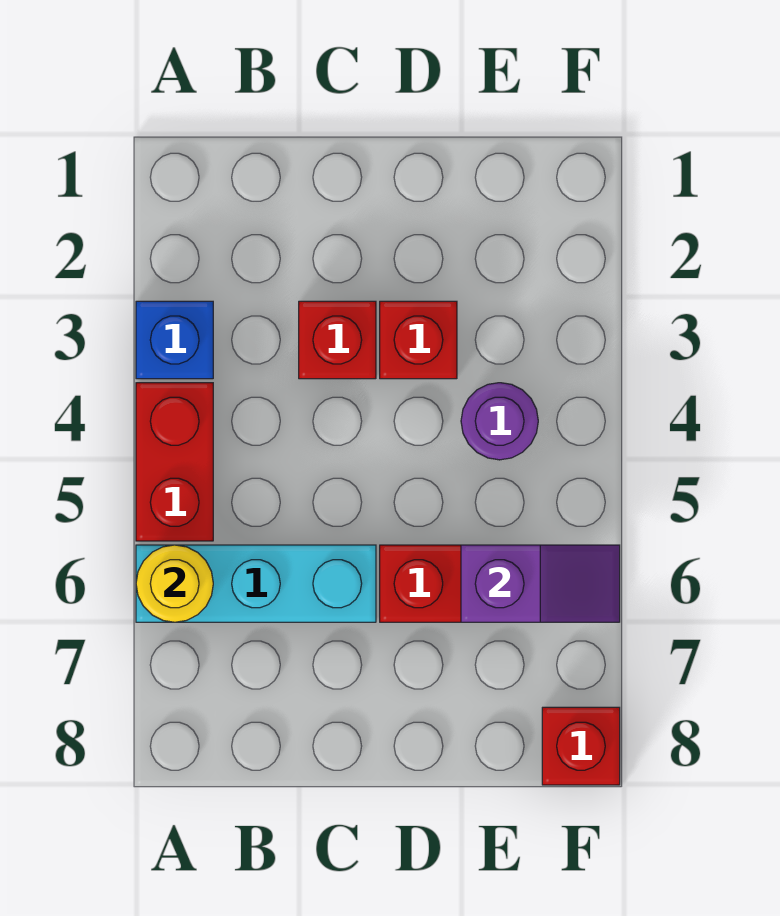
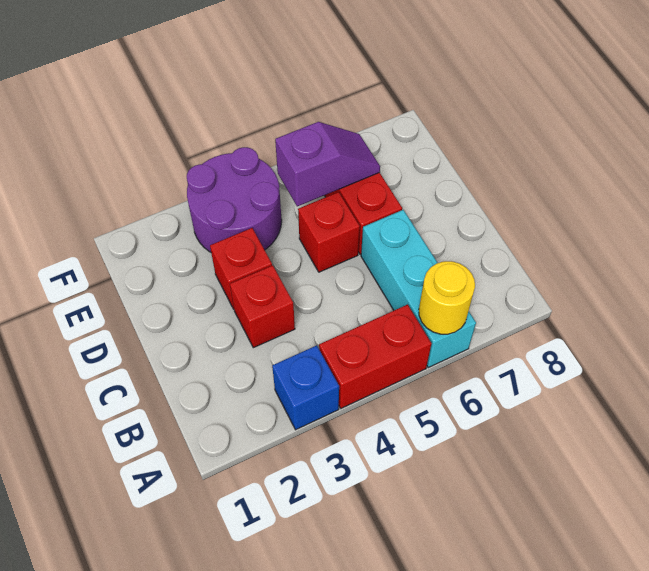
purple round brick E4 level 1 -> purple round brick E3:F4 level 1
purple slope E6:F6 level 2 top E -> purple slope E5:E6 level 2 top 5
red brick F8 level 1 -> red brick D5 level 1

